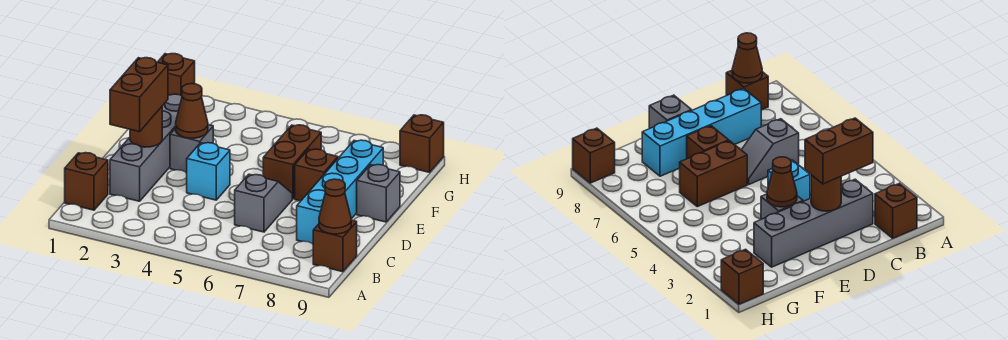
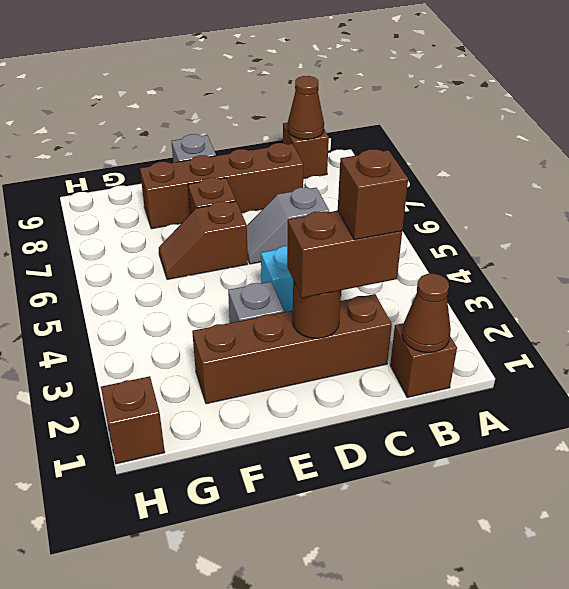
grey brick C2:F2 level 1 -> brown brick C2:F2 level 1
cyan brick C8:F8 level 1 -> brown brick C8:F8 level 1
brown cone E3 level 2 -> brown cone B1 level 2
brown brick E6:F6 level 1 -> brown slope E6:F6 level 1 top E
brown brick H9 level 1 -> brown brick C2 level 4

